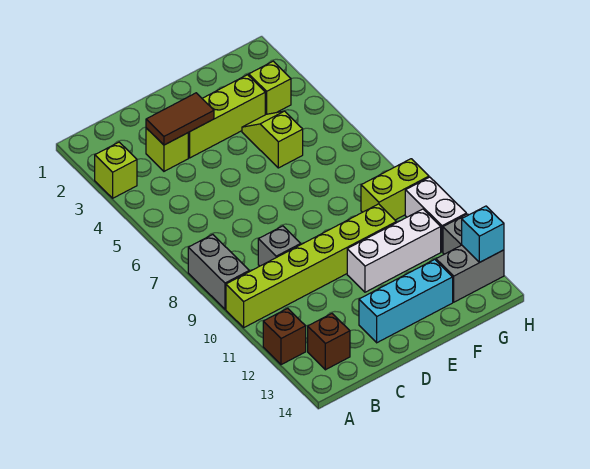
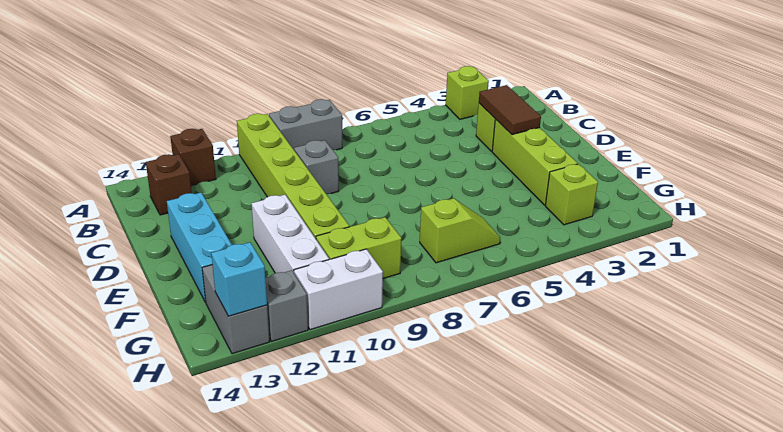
lime slope F4:F5 level 1 top 5 -> lime slope G6:G7 level 1 top 7
lime brick G9:H9 level 1 -> lime brick G9:G10 level 1

